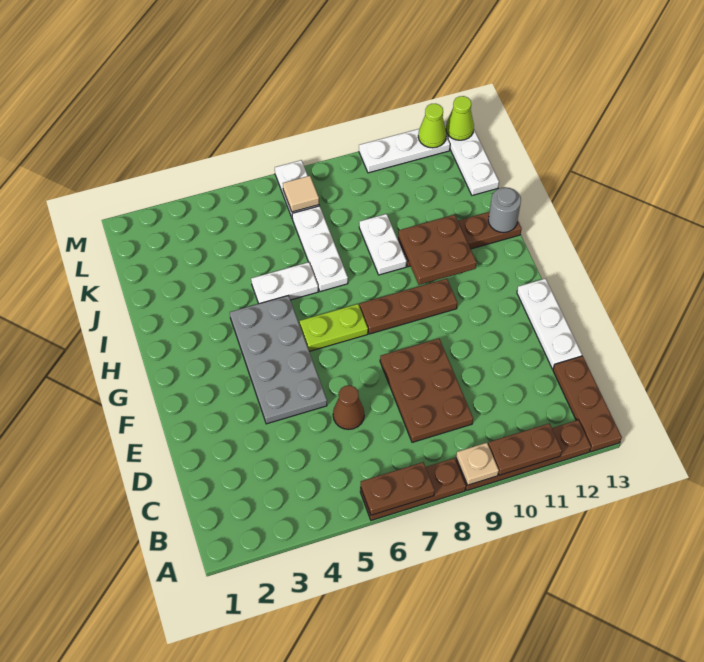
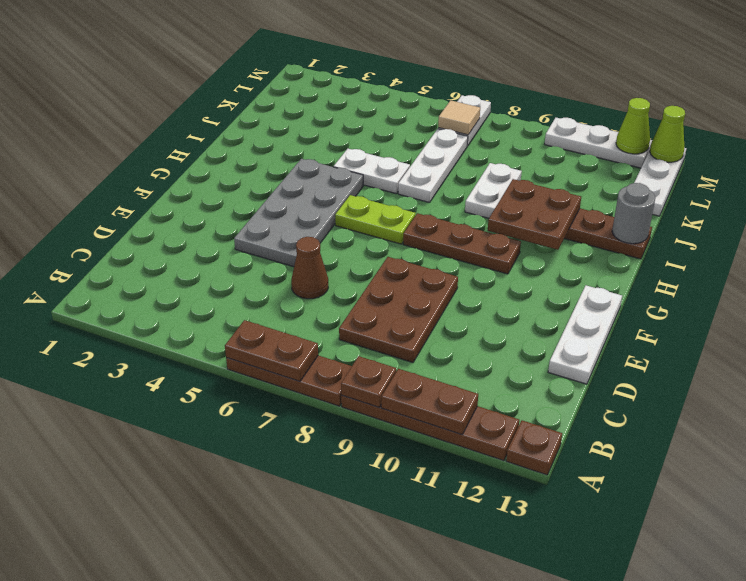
tan plate A9 level 2 -> brown plate A9 level 2
brown plate A13:C13 level 1 -> brown plate A13 level 1

